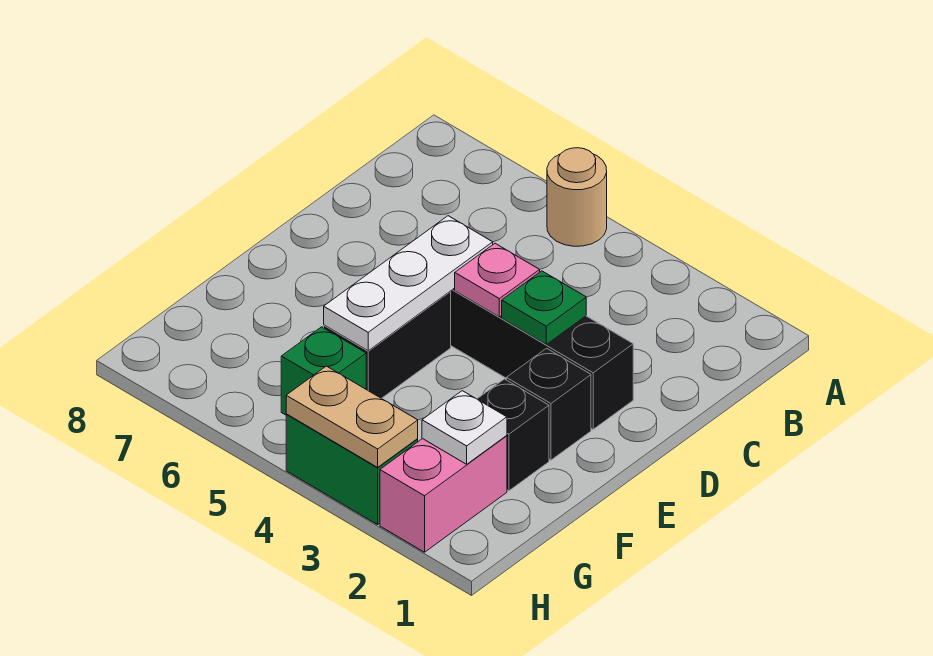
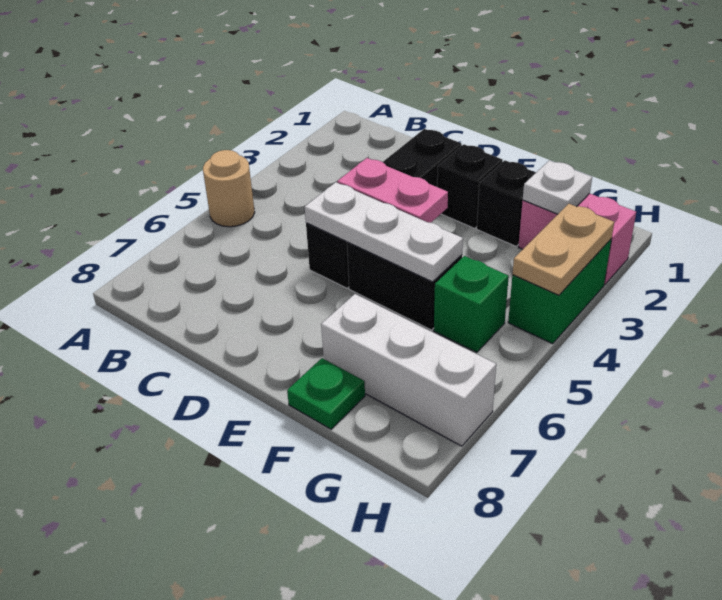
green plate D3 level 2 -> green plate F8 level 1
pink plate D4 level 2 -> pink plate D4:E4 level 2
none -> white brick F7:H7 level 1

